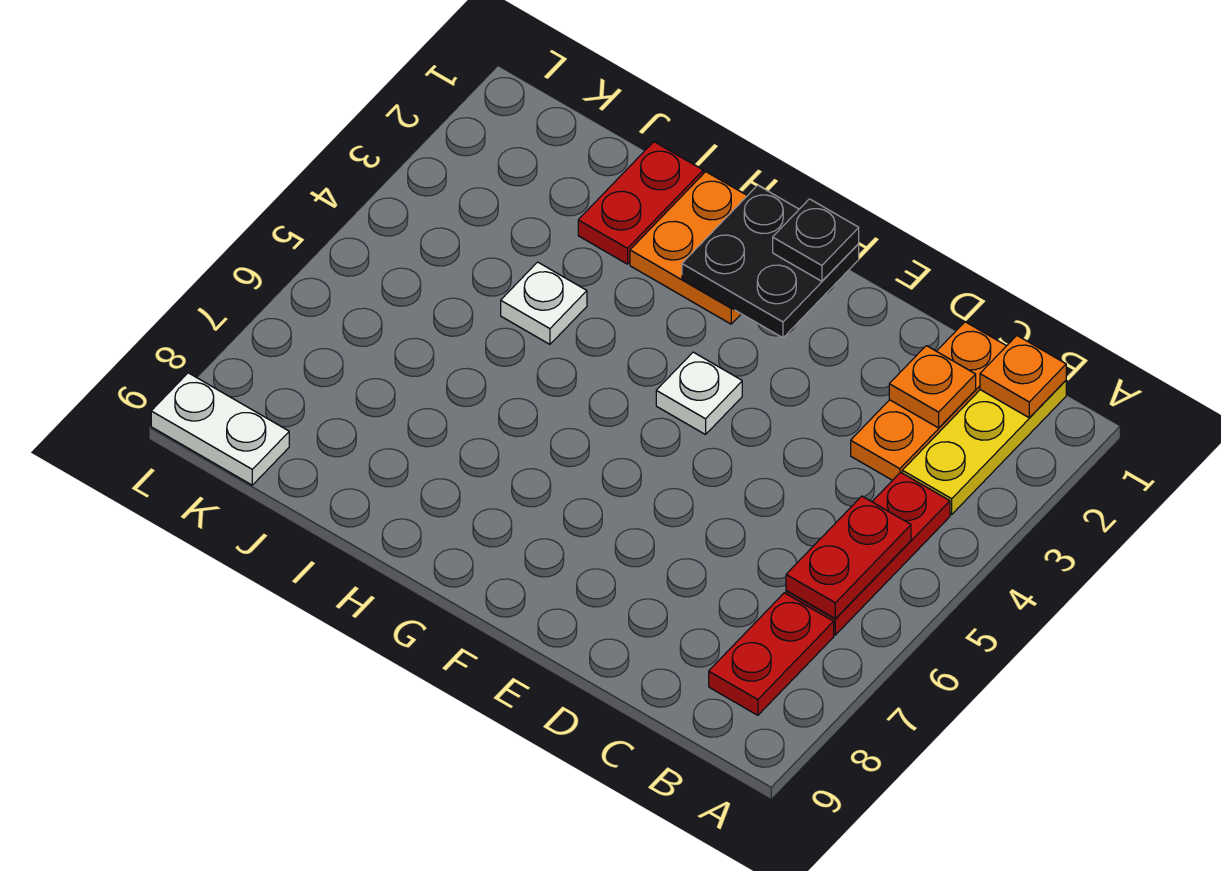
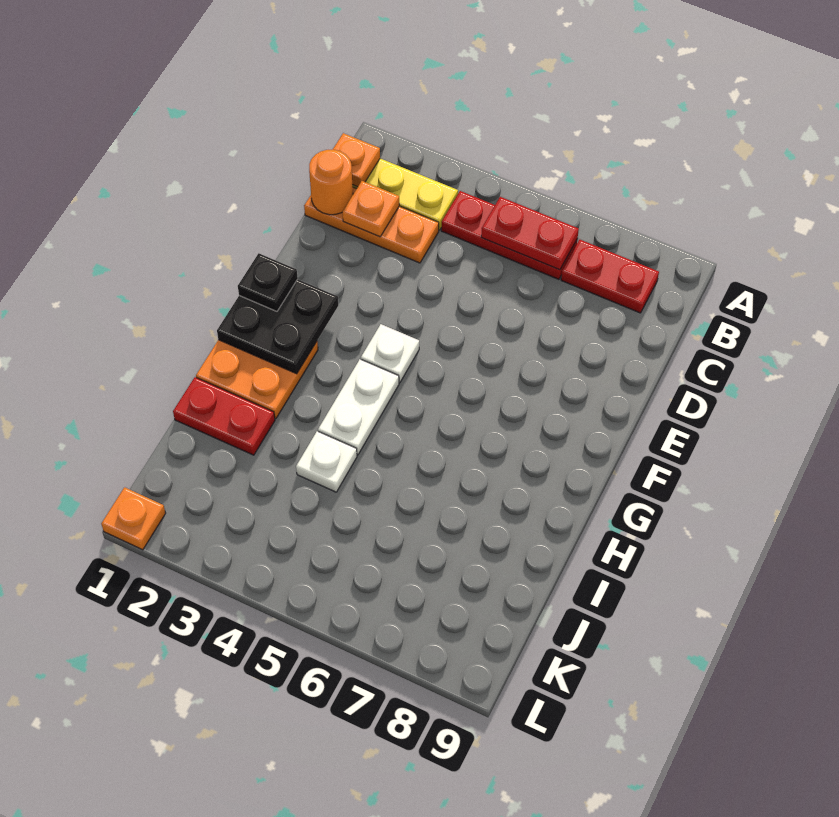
none -> orange round brick C1 level 2
white plate K9:L9 level 1 -> white plate G4:H4 level 1
none -> orange plate L1 level 1

